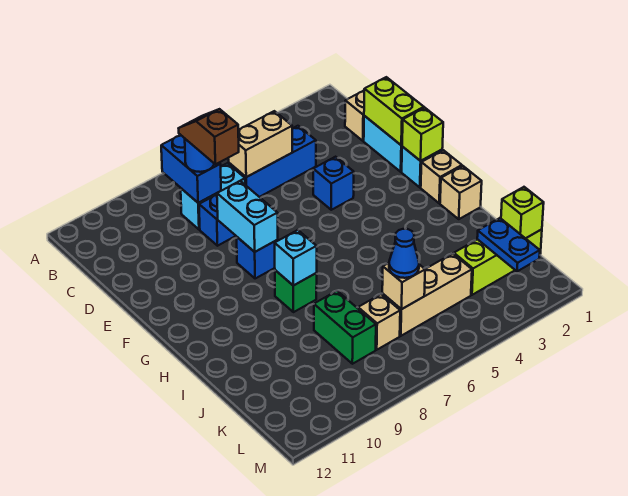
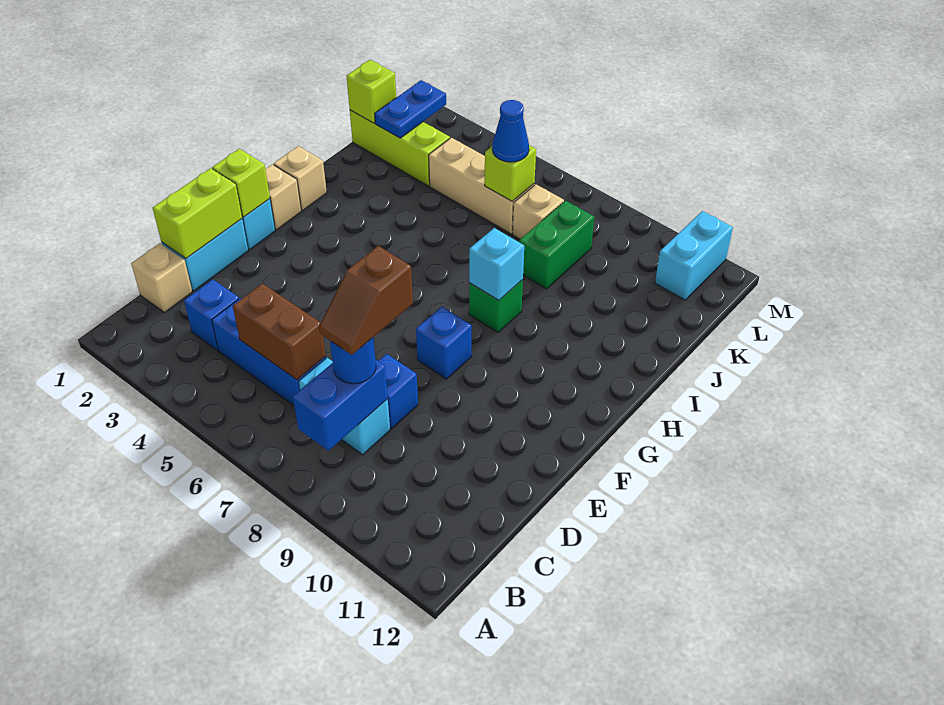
tan brick C5:C6 level 2 -> brown brick C5:C6 level 2
blue brick E4 level 1 -> blue brick C3 level 1
cyan brick E8:F8 level 2 -> cyan brick L11:M11 level 1
tan brick K6 level 2 -> lime brick K6 level 2

